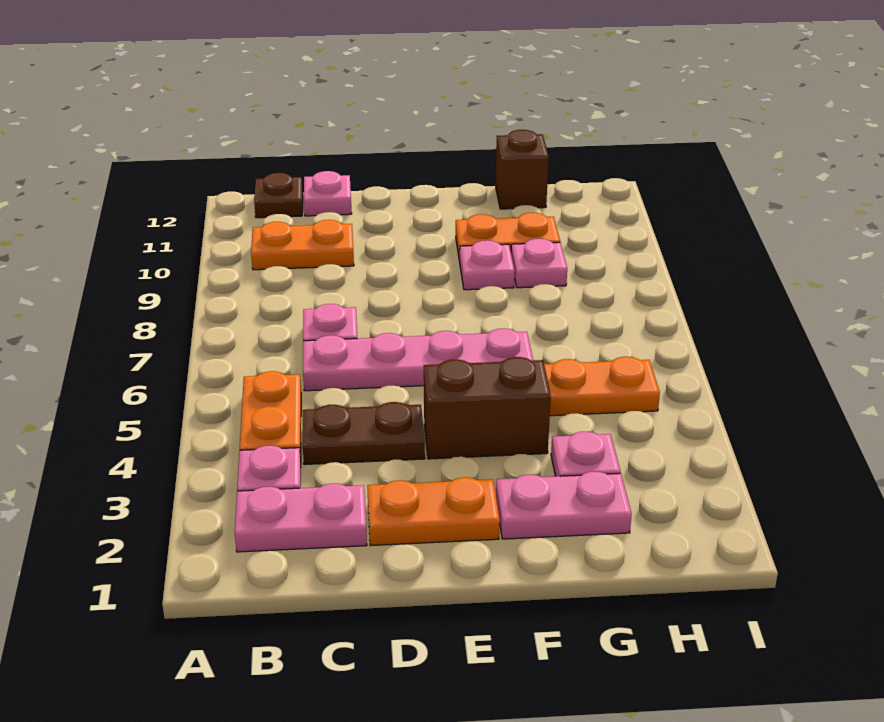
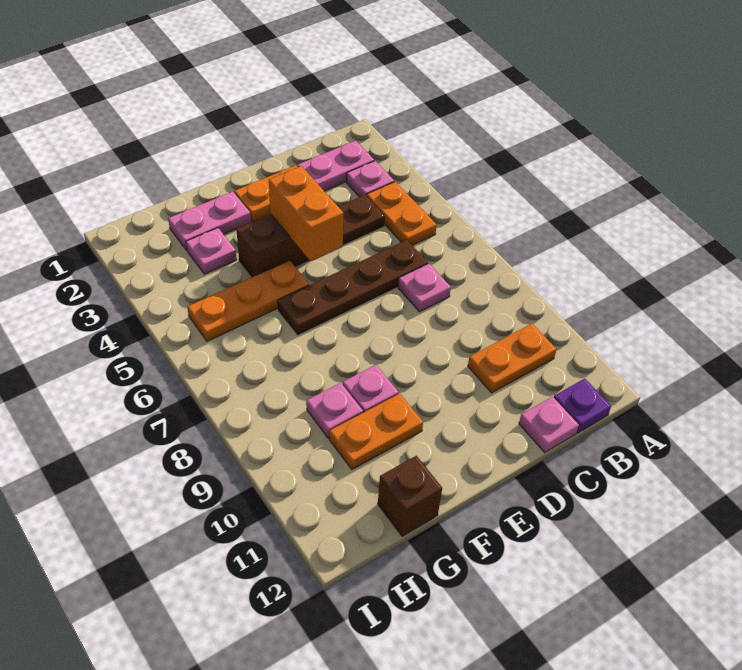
brown plate B12 level 1 -> purple plate B12 level 1
pink plate C6:F6 level 1 -> brown plate C6:F6 level 1
none -> orange brick E4:E5 level 2

